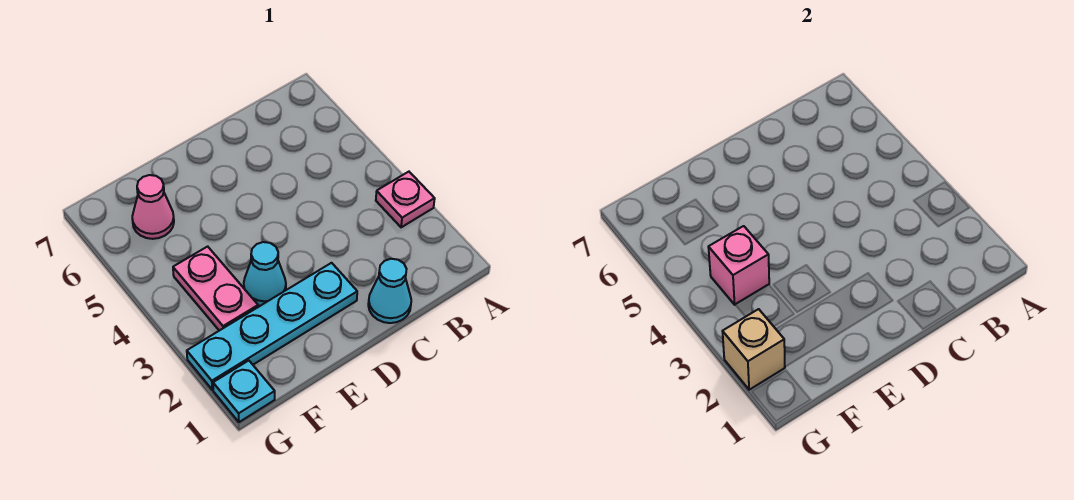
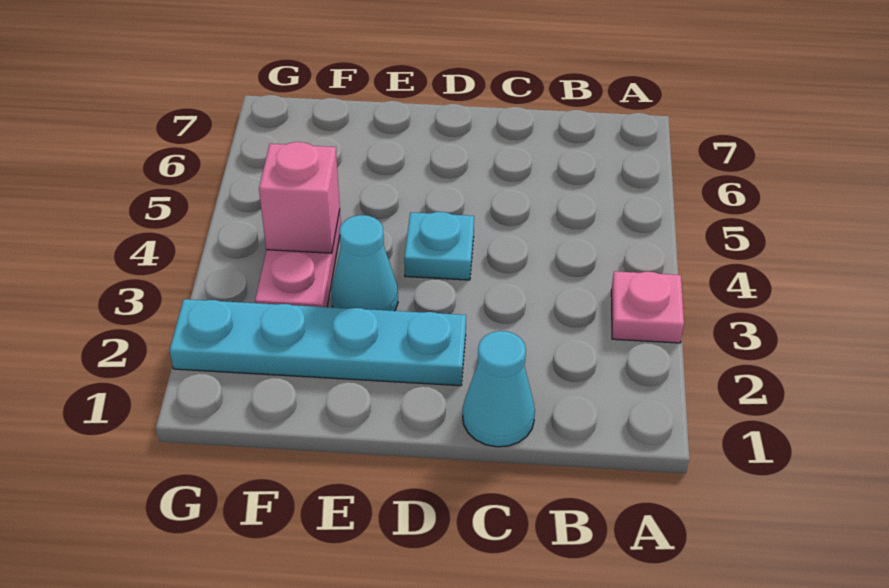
pink cone F6 level 1 -> none
cyan plate G1 level 1 -> cyan plate D4 level 1
tan brick G2 level 2 -> none

